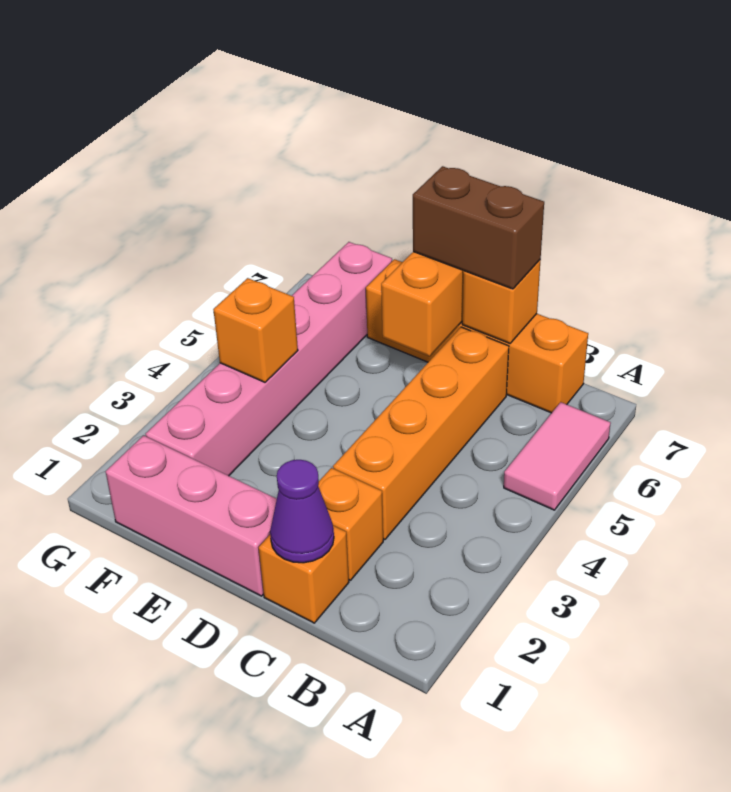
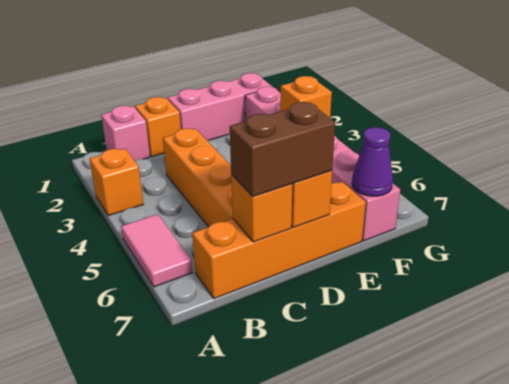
none -> pink brick B1 level 1
purple cone C1 level 2 -> purple cone F7 level 2
orange brick C2 level 1 -> orange brick A3 level 1

